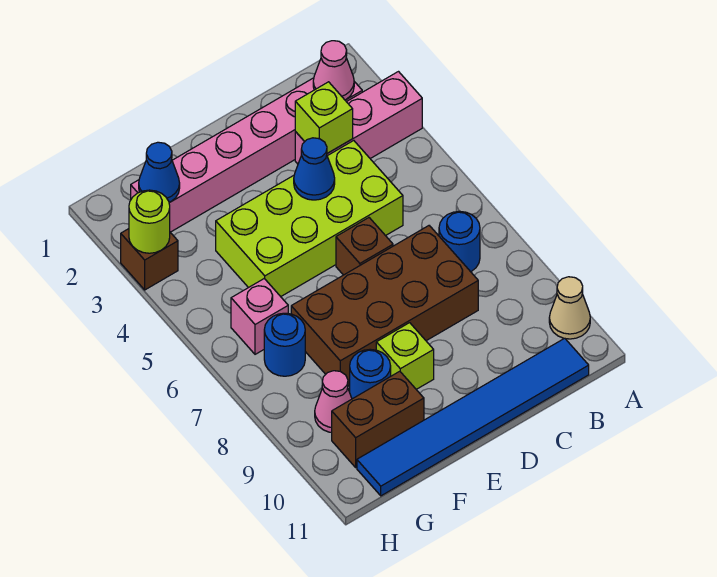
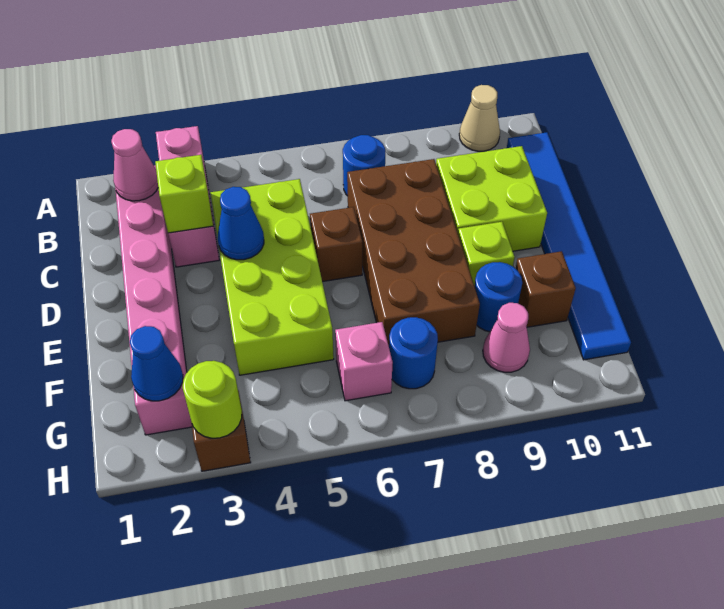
none -> lime brick C9:D10 level 1
brown brick F10:G10 level 1 -> brown brick F10 level 1

